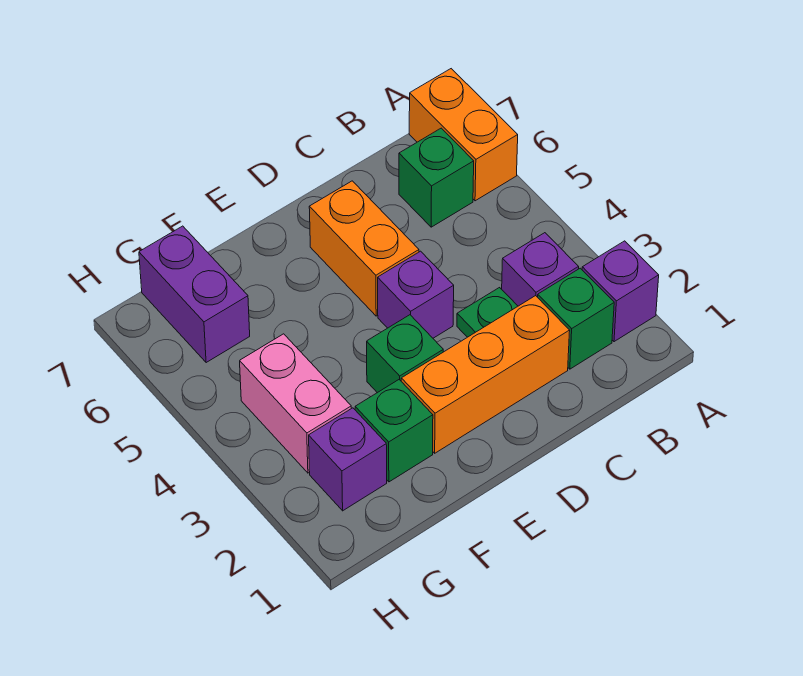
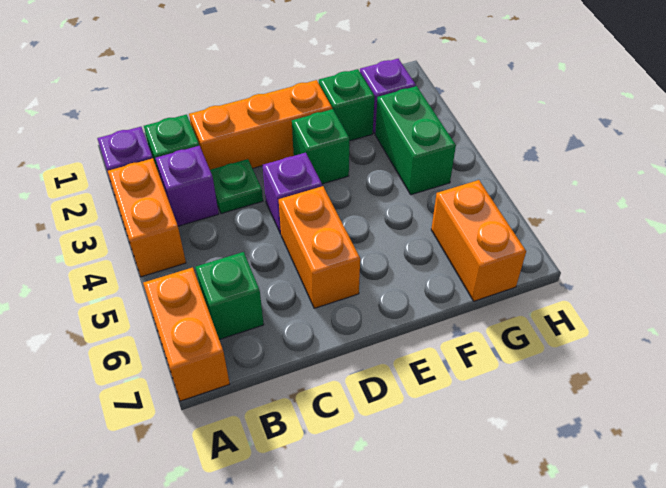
none -> orange brick A3:A4 level 1
pink brick G3:G4 level 1 -> green brick G3:G4 level 1
purple brick G6:G7 level 1 -> orange brick G6:G7 level 1

